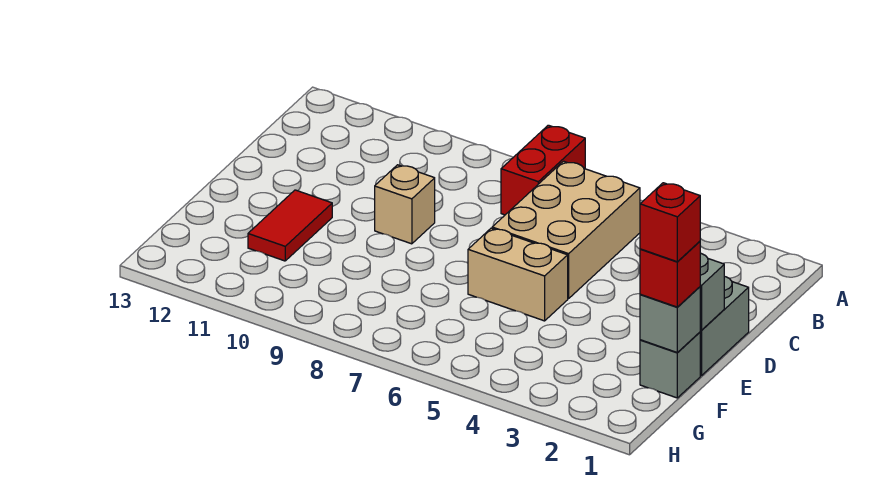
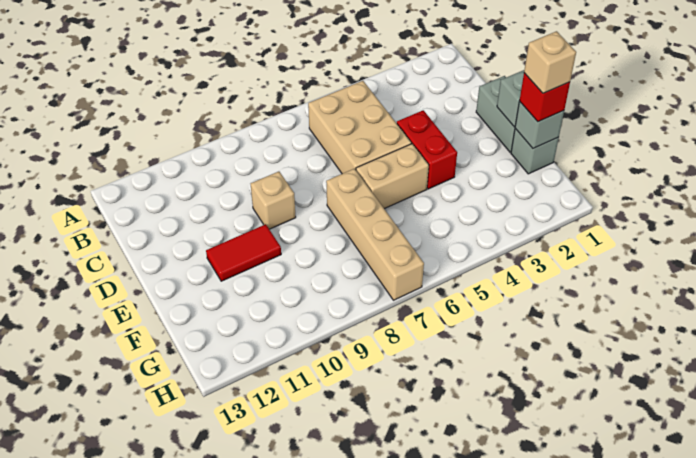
red brick A7:B7 level 1 -> red brick D4:E4 level 1
none -> tan brick E7:H7 level 1
red tile E11:F11 level 1 -> red tile E10:E11 level 1
red brick F1 level 4 -> tan brick F1 level 4

